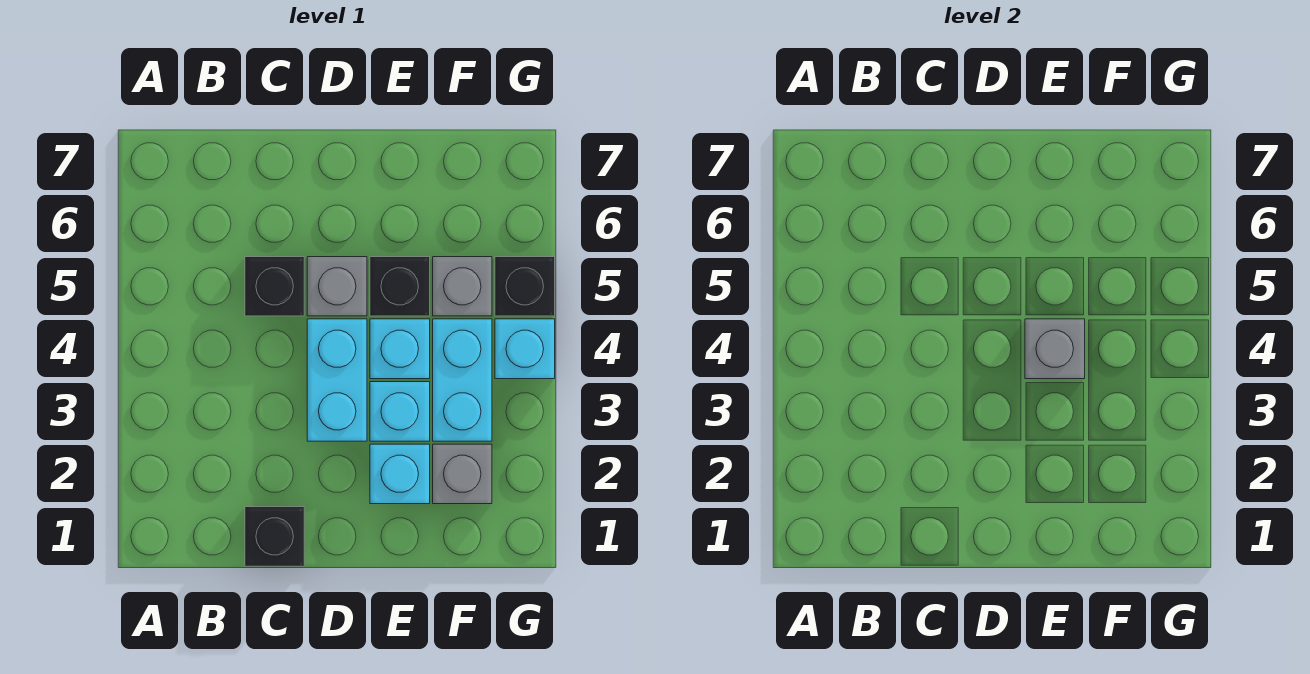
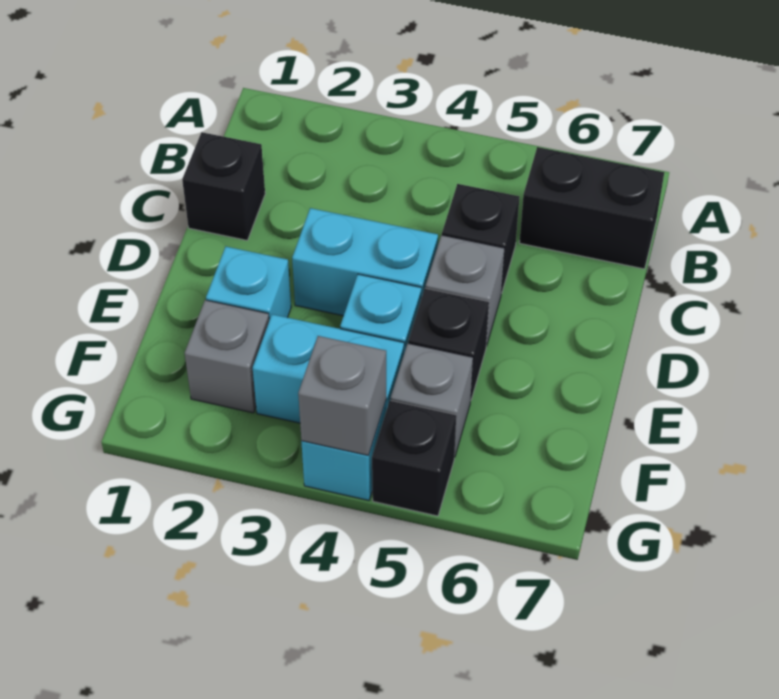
none -> black brick B6:B7 level 1
cyan brick E3 level 1 -> none
grey brick E4 level 2 -> grey brick G4 level 2

